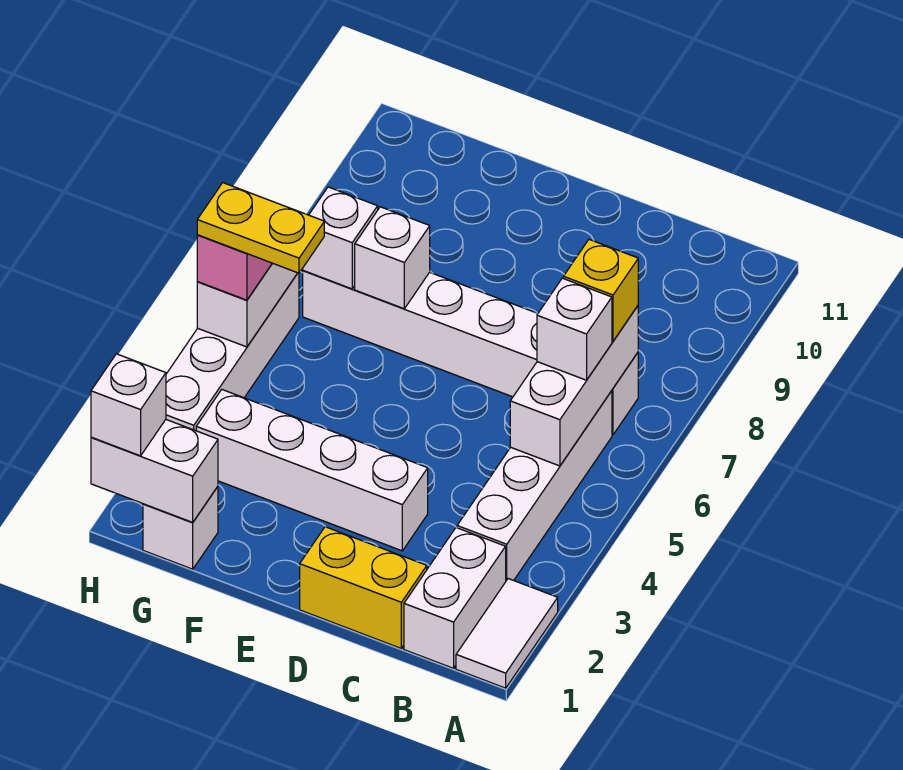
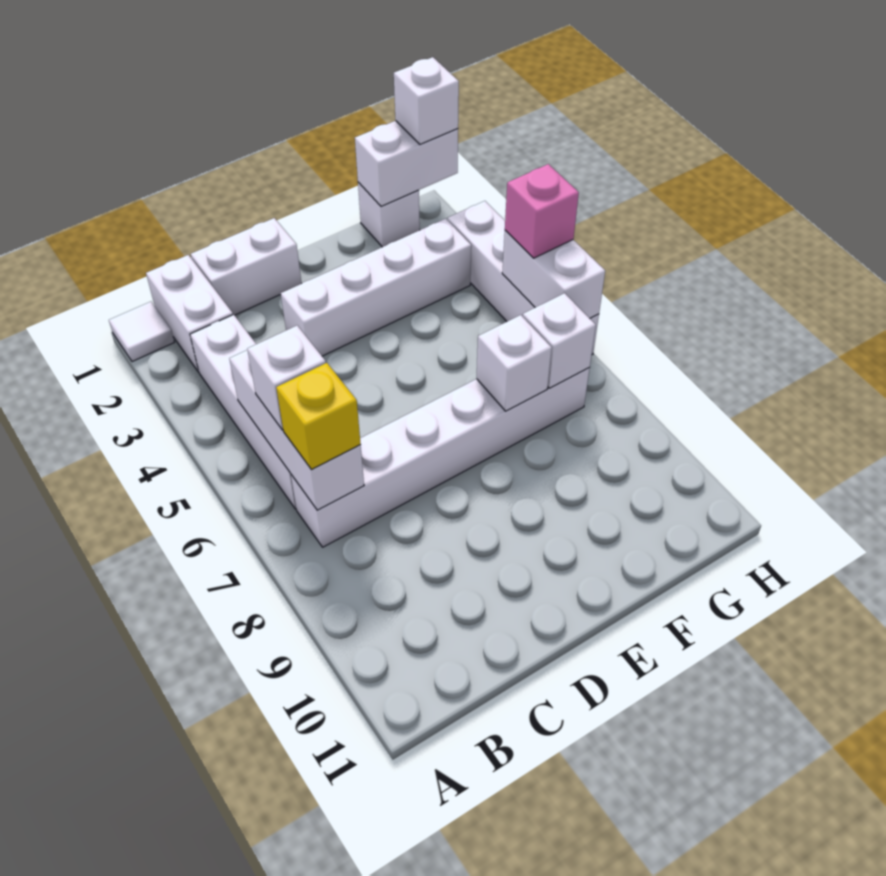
white tile A1:A2 level 1 -> white tile A1 level 1
yellow brick C1:D1 level 1 -> white brick C1:D1 level 1
yellow plate G5:H5 level 4 -> none

